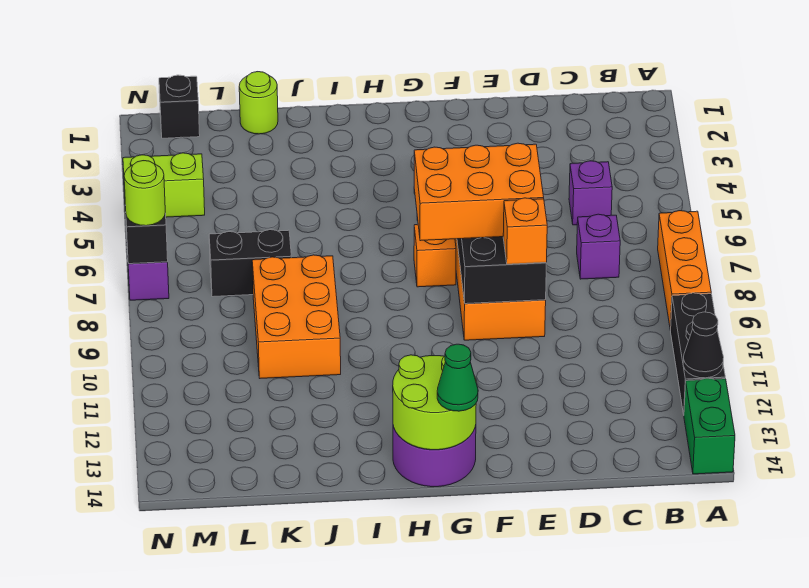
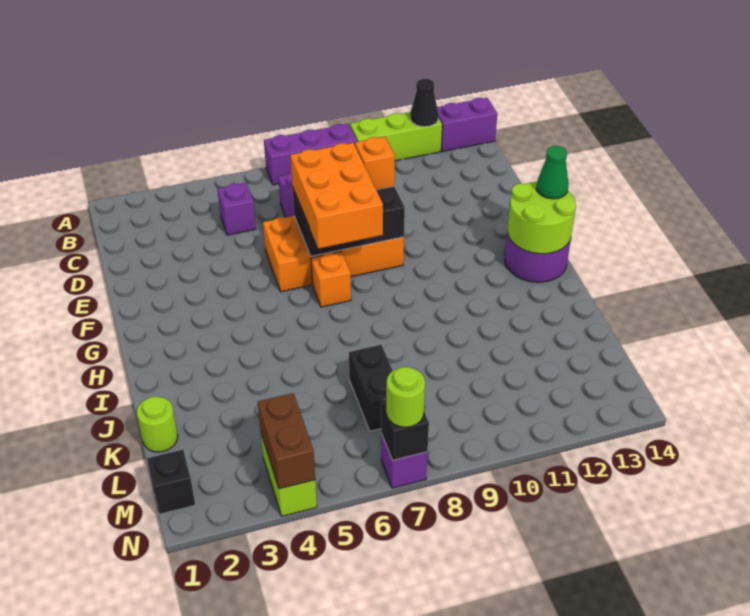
orange brick A7:A9 level 1 -> purple brick A7:A9 level 1
black brick A10:A12 level 1 -> lime brick A10:A12 level 1
green brick A13:A14 level 1 -> purple brick A13:A14 level 1
orange brick J8:K10 level 1 -> none
none -> brown brick M4:N4 level 2

